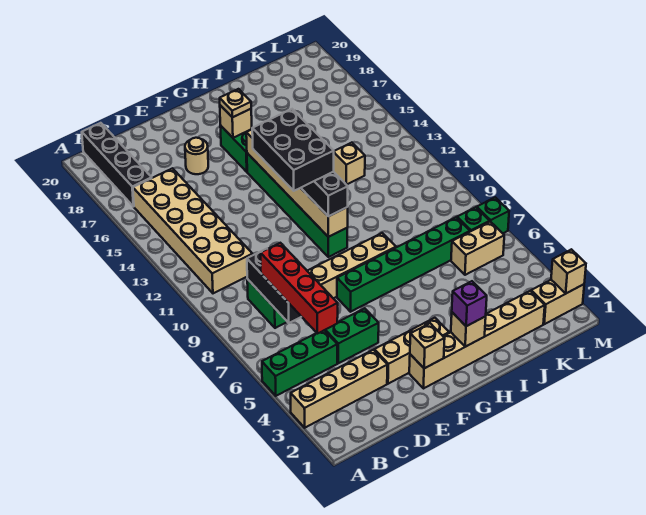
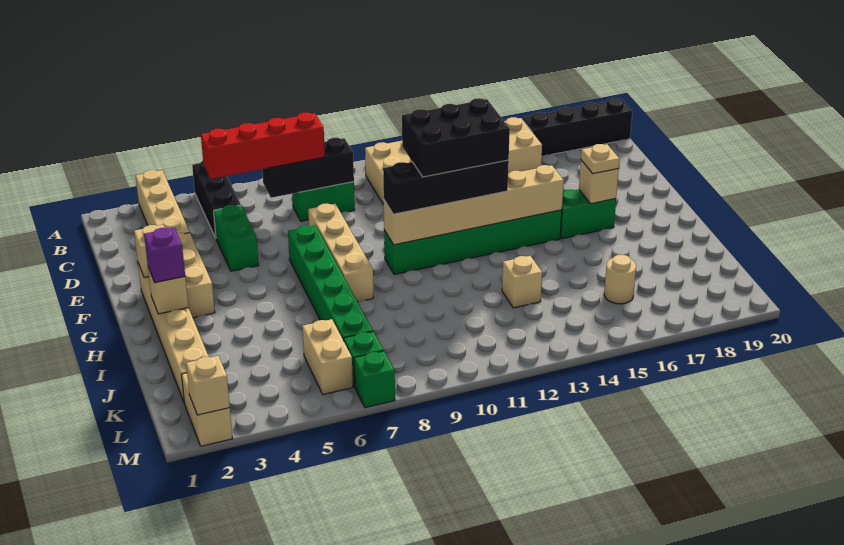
green brick A5:C5 level 1 -> black brick A5:C5 level 1
tan round brick E17 level 1 -> tan round brick K16 level 1

